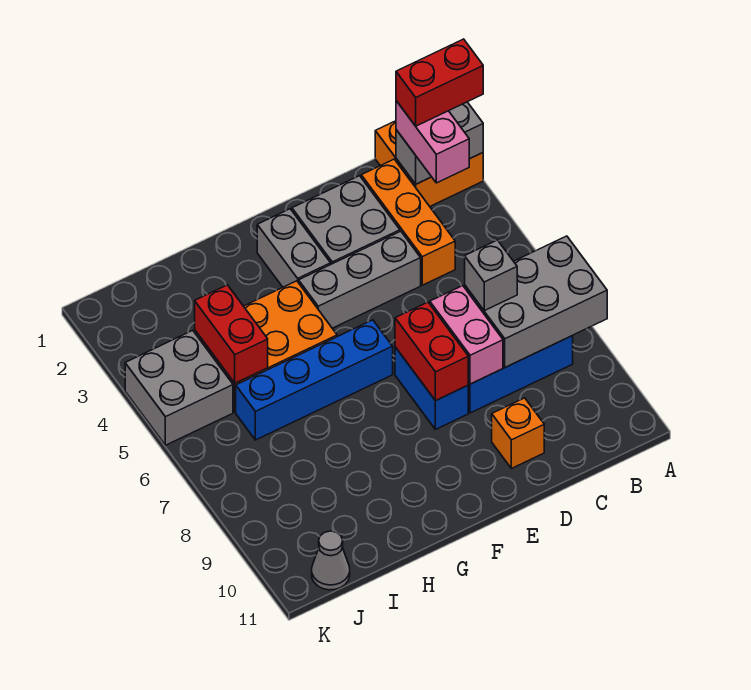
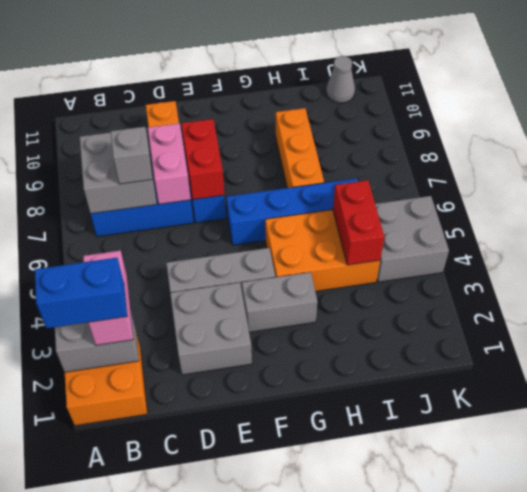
red brick A2:B2 level 4 -> blue brick A2:B2 level 4
grey brick A7:C8 level 2 -> grey brick B7:C8 level 2
orange brick C2:C4 level 1 -> orange brick H7:H9 level 1
grey brick F2:F3 level 1 -> grey brick F3:G3 level 1

